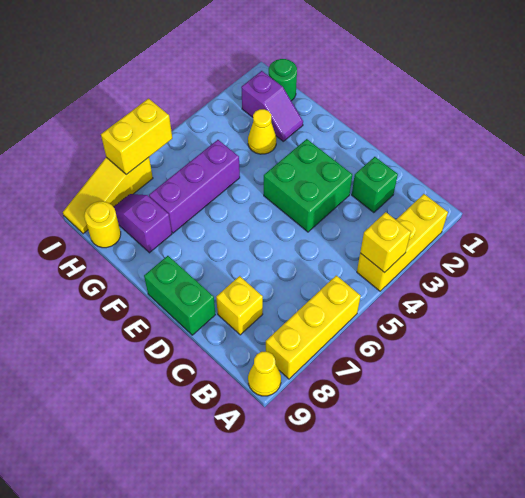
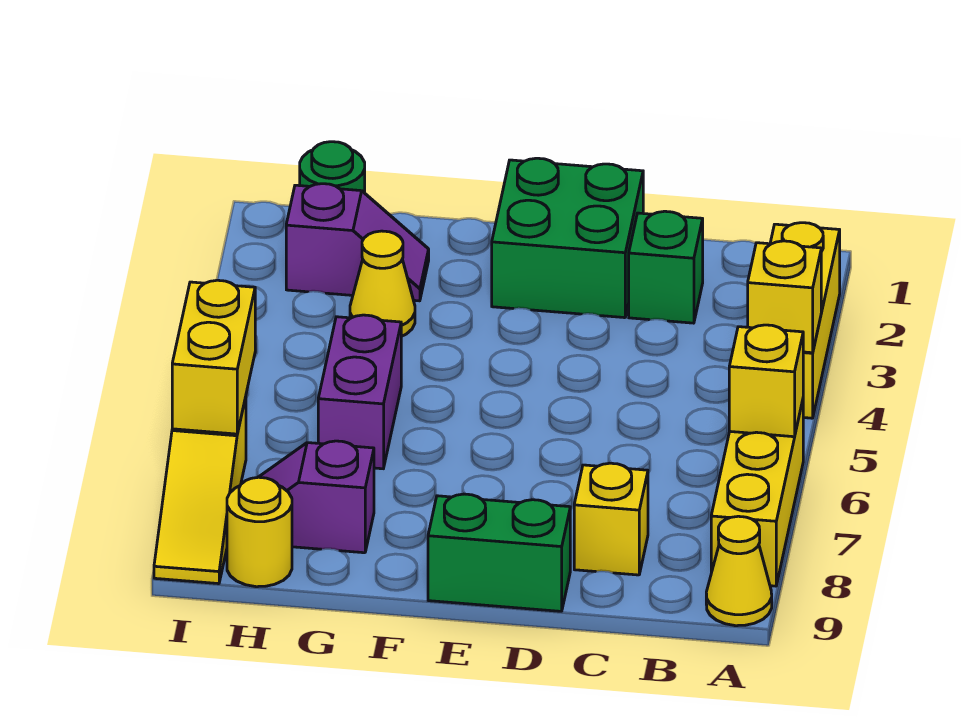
none -> yellow brick A6 level 2
green brick D3:E4 level 1 -> green brick D1:E2 level 1
purple brick G5:G7 level 1 -> purple brick G5:G6 level 1

